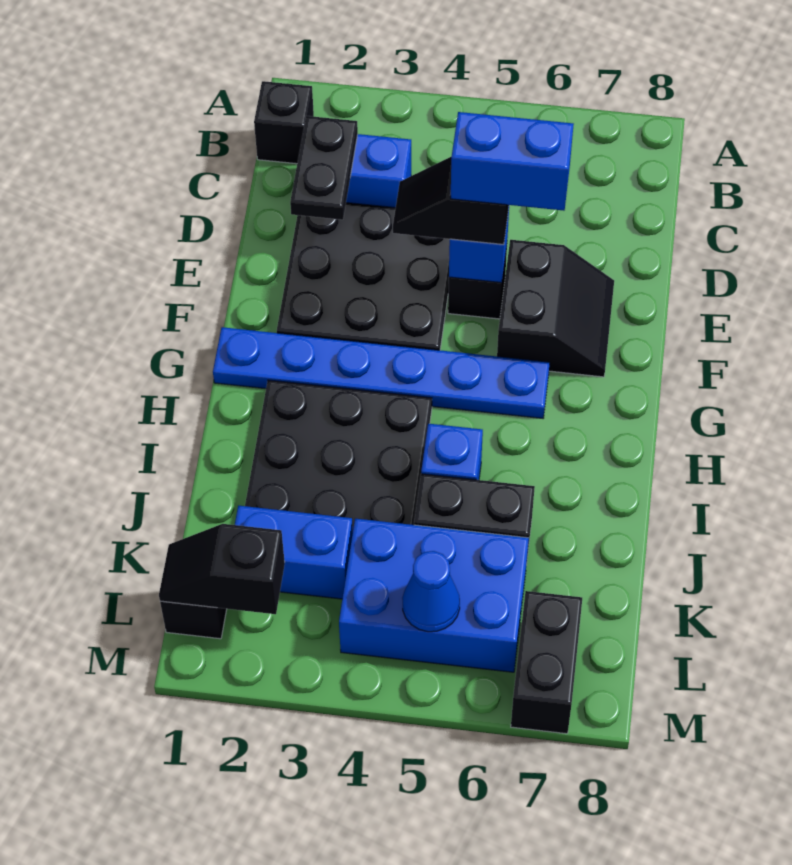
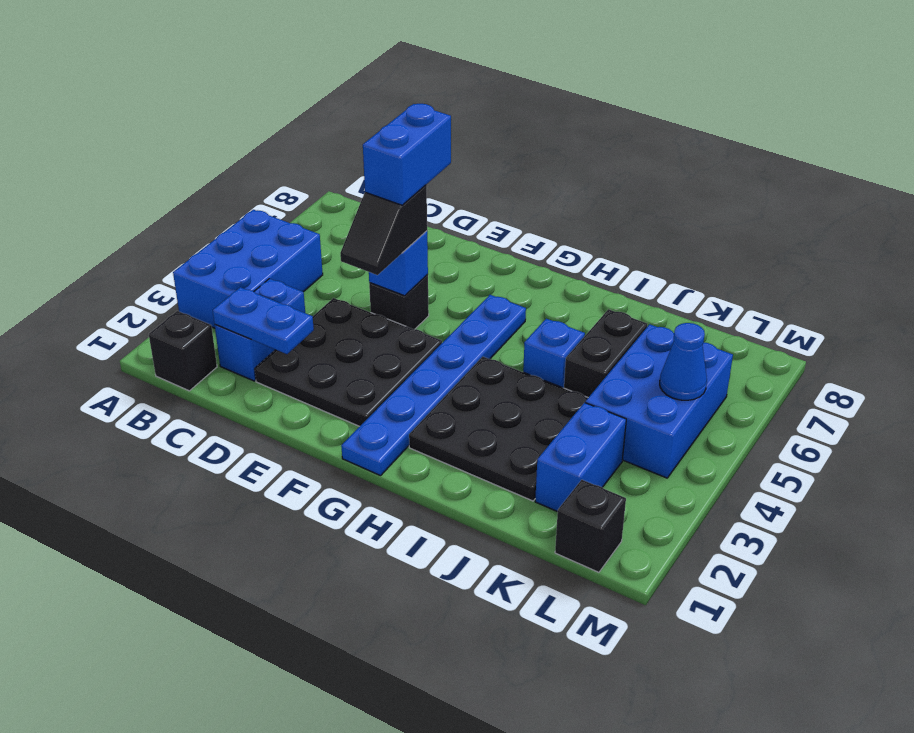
none -> blue brick A3:B5 level 1
black plate C2:D2 level 2 -> blue plate C2:D2 level 2
black slope E6:F7 level 1 top 6 -> none
black slope L1:L2 level 2 top 2 -> none
black brick L7:M7 level 1 -> none

